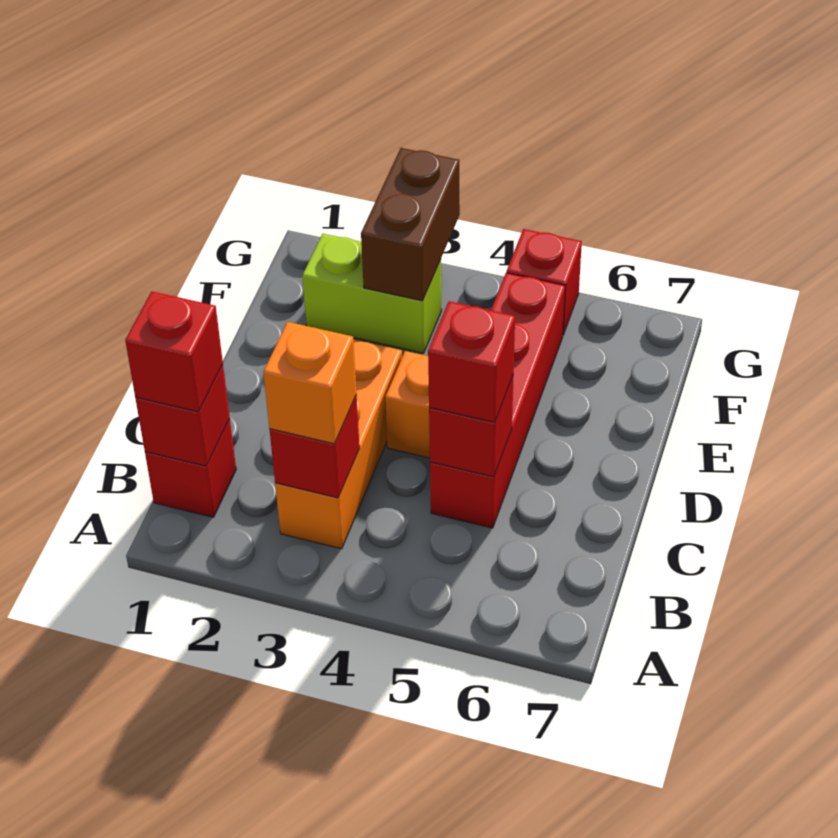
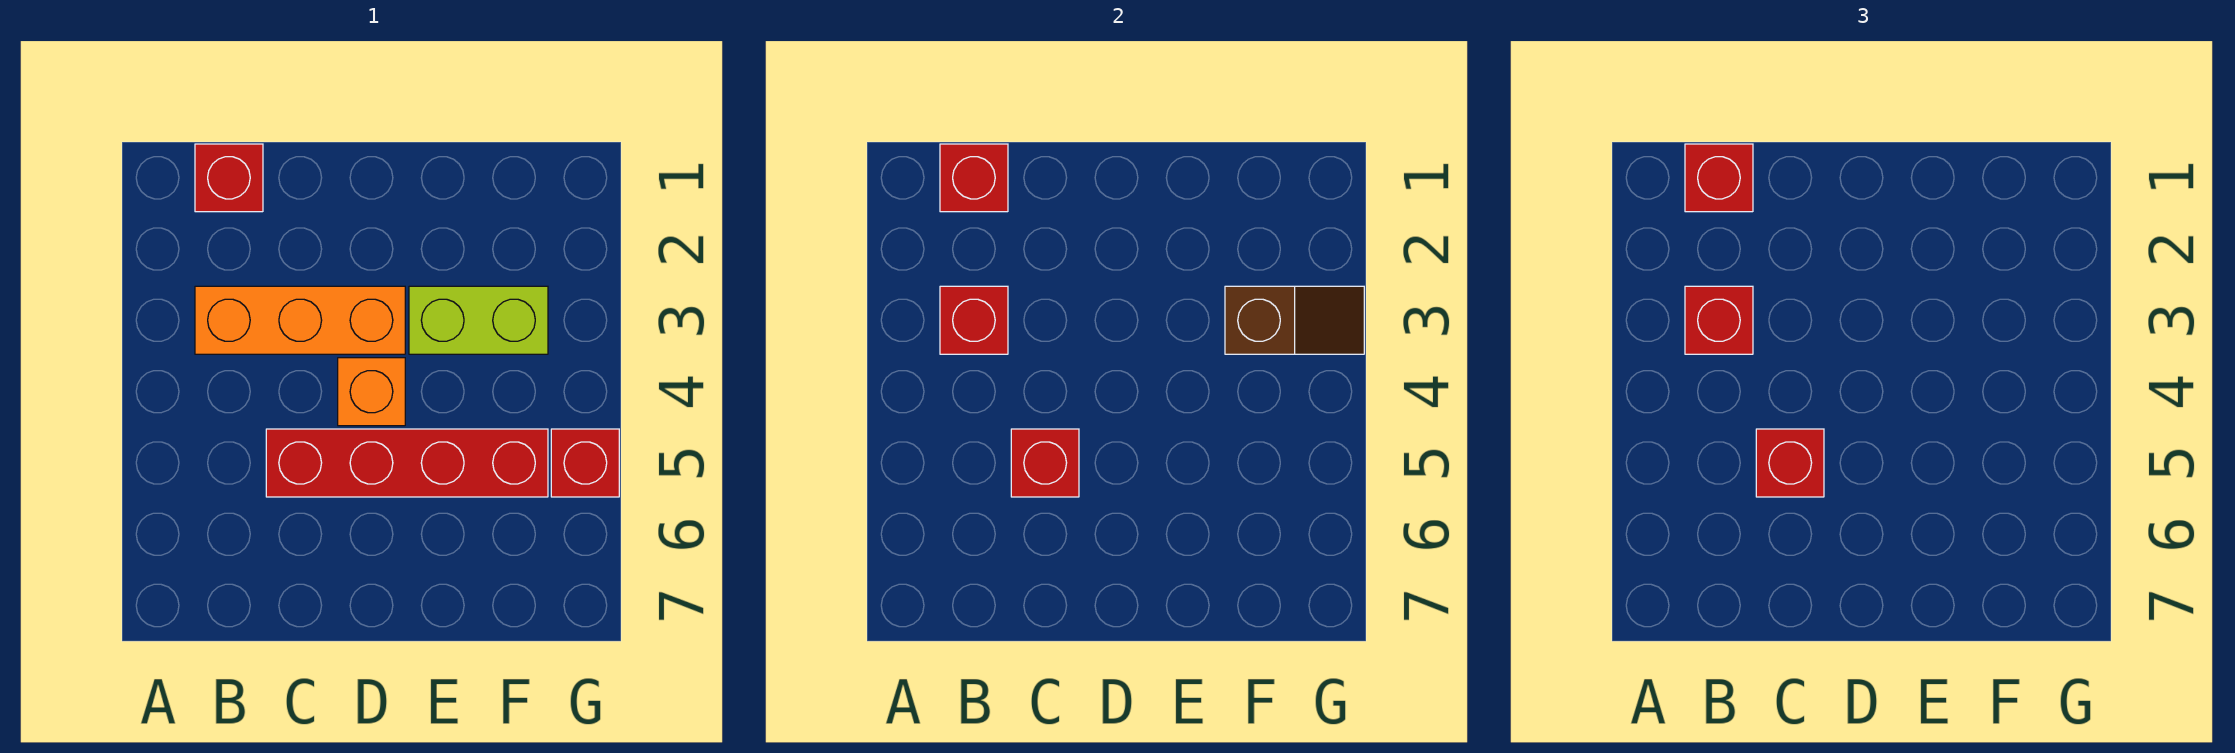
orange brick B3 level 3 -> red brick B3 level 3
lime brick F2:F3 level 1 -> lime brick E3:F3 level 1
brown brick F3:G3 level 2 -> brown slope F3:G3 level 2 top F

